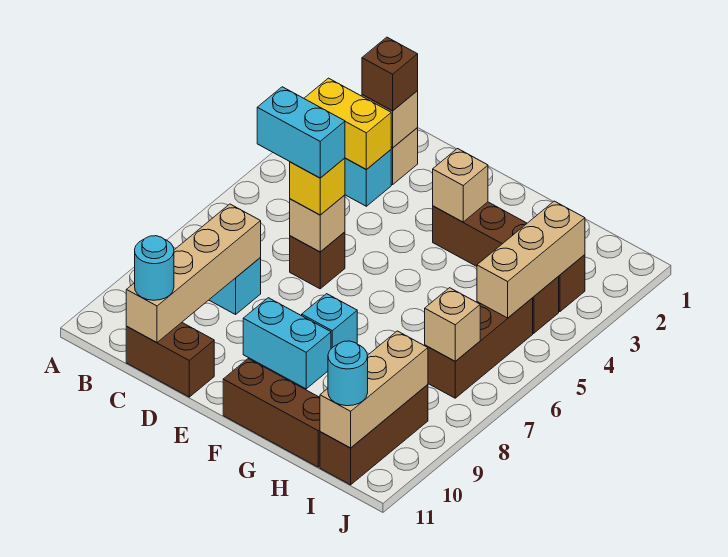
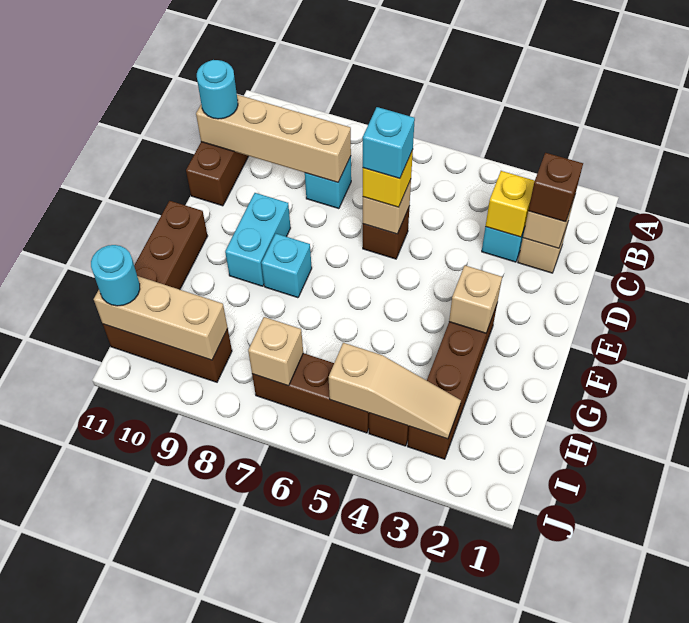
yellow brick B3:C3 level 2 -> yellow brick C3 level 2
cyan brick C6:D6 level 4 -> cyan brick D6 level 4
tan brick I3:I5 level 2 -> tan slope I3:I5 level 2 top 5

